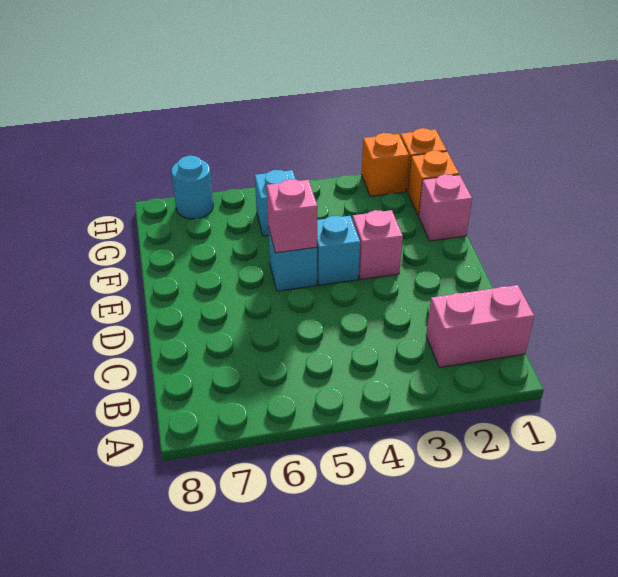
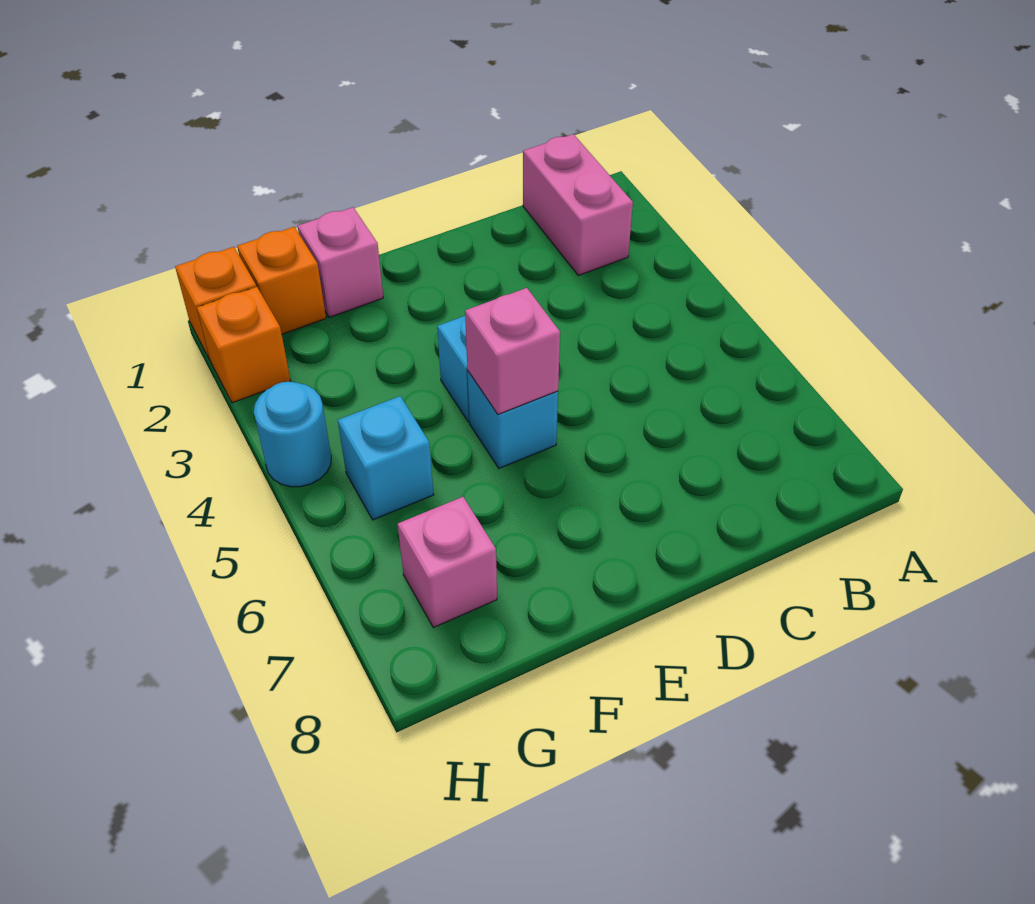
pink brick E3 level 1 -> pink brick G7 level 1
cyan round brick H7 level 1 -> cyan round brick H4 level 1

